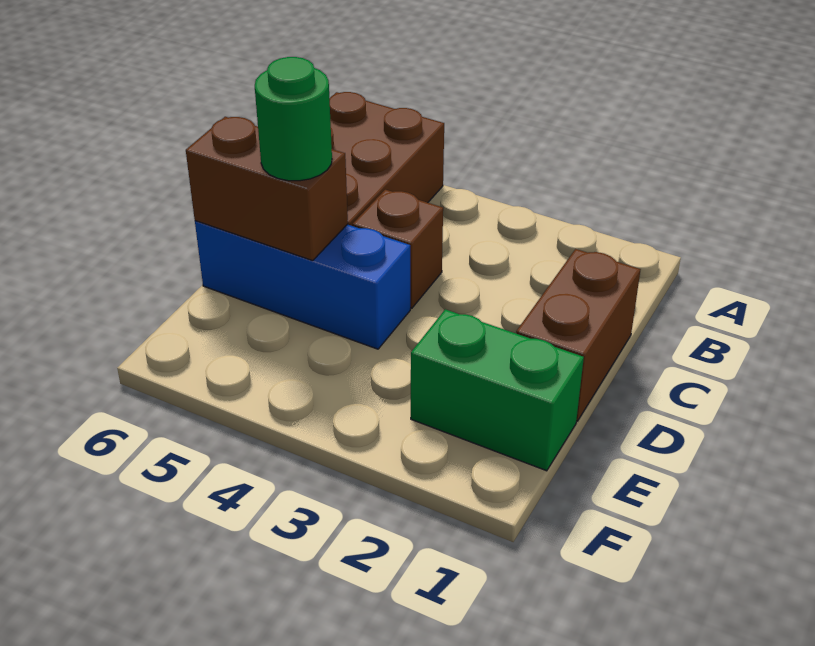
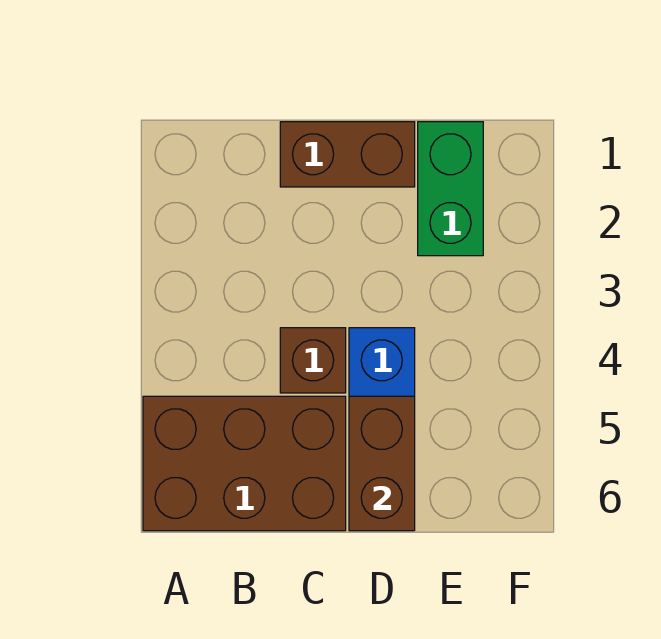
green round brick D5 level 3 -> none

